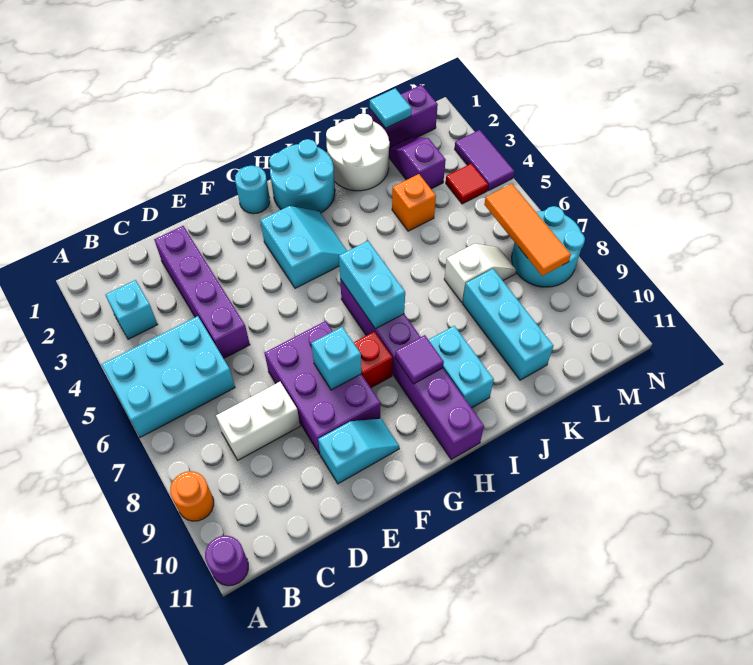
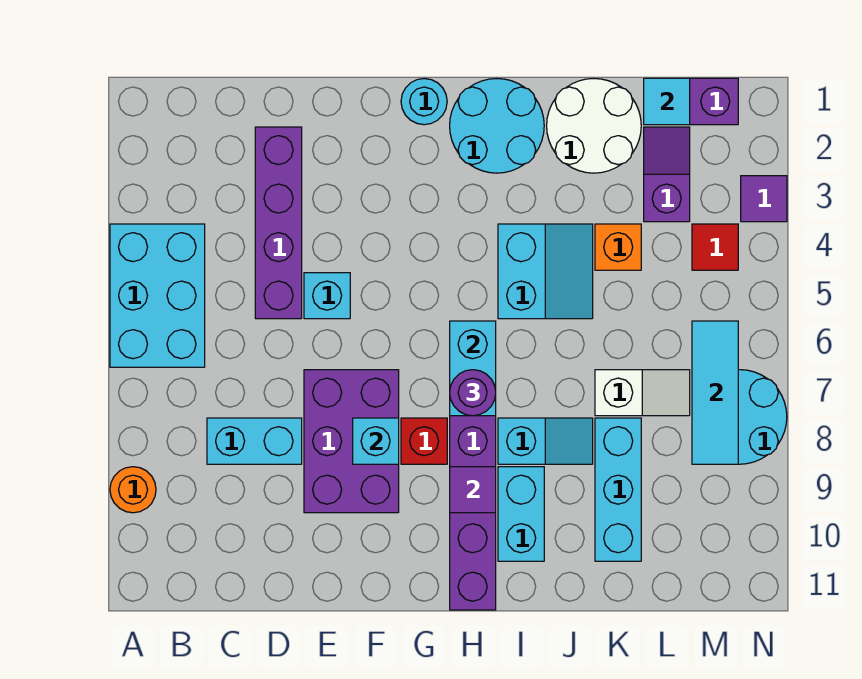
cyan brick A5:C6 level 1 -> cyan brick A4:B6 level 1
purple round brick A11 level 1 -> purple round brick H7 level 3
cyan brick B3 level 1 -> cyan brick E5 level 1
white brick C8:D8 level 1 -> cyan brick C8:D8 level 1
cyan slope E10:F10 level 1 top E -> cyan slope I8:J8 level 1 top I
cyan slope G3:H4 level 1 top G -> cyan slope I4:J5 level 1 top I
orange tile M6:M8 level 2 -> cyan tile M6:M8 level 2
purple tile N3:N4 level 1 -> purple tile N3 level 1

